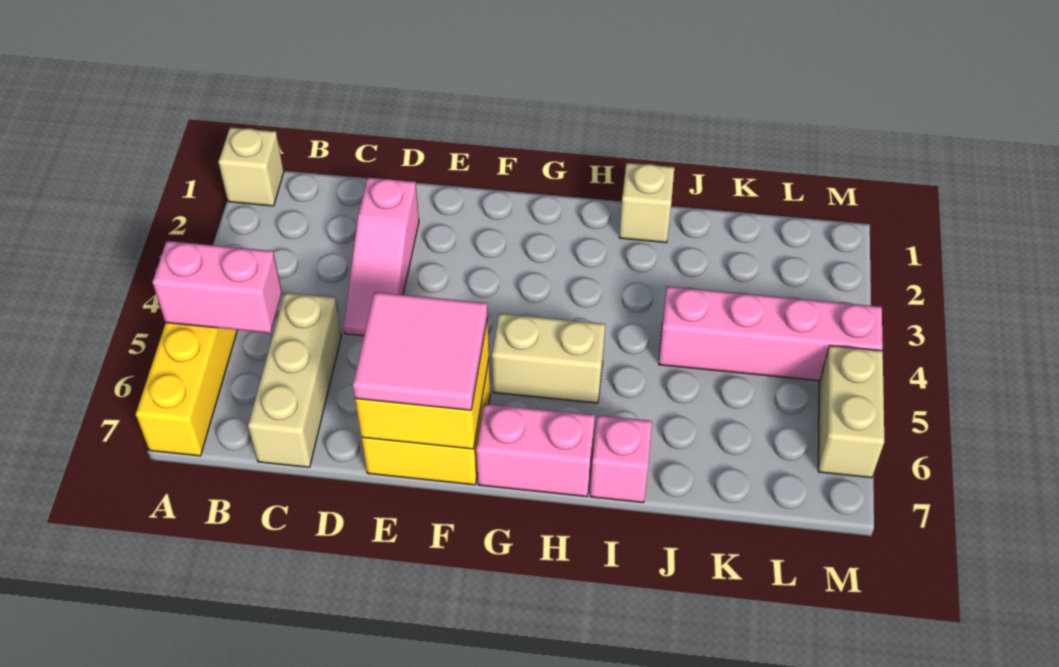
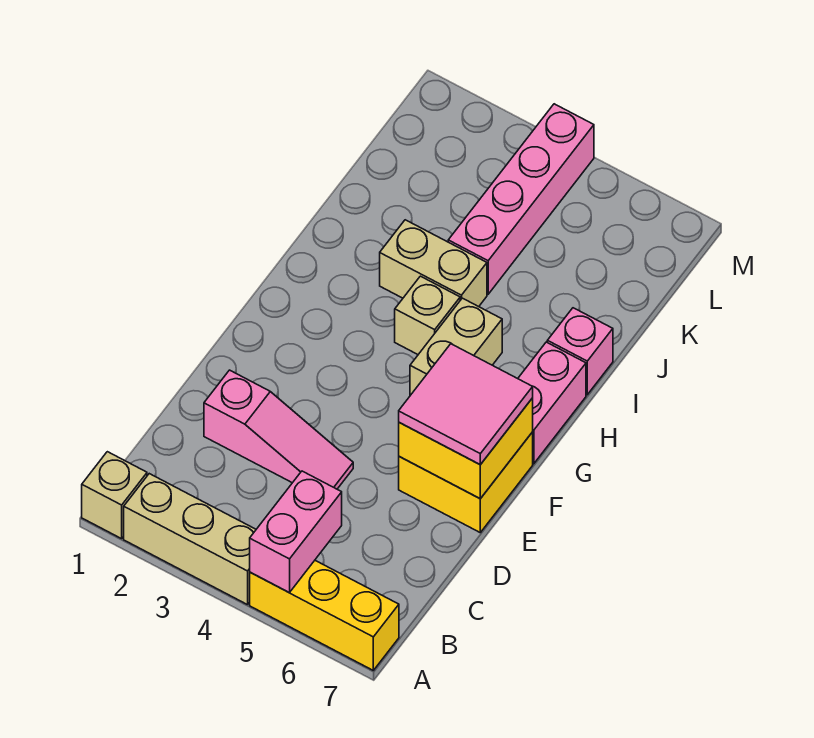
tan brick C5:C7 level 1 -> tan brick A2:A4 level 1
tan brick I1 level 1 -> tan brick H4 level 1
tan brick M5:M6 level 1 -> tan brick I3:I4 level 1

